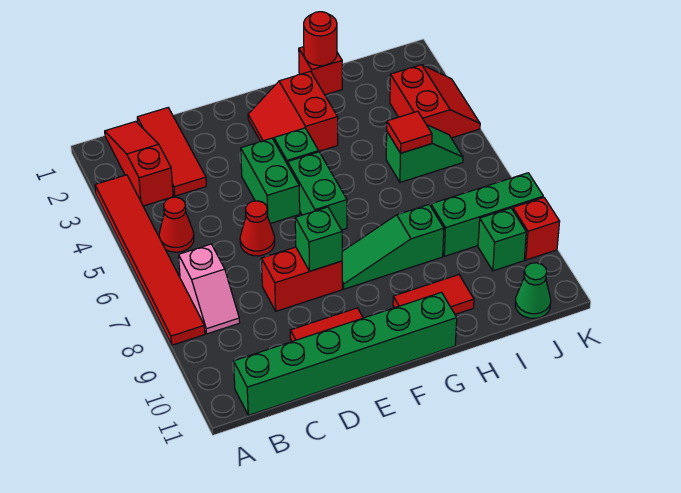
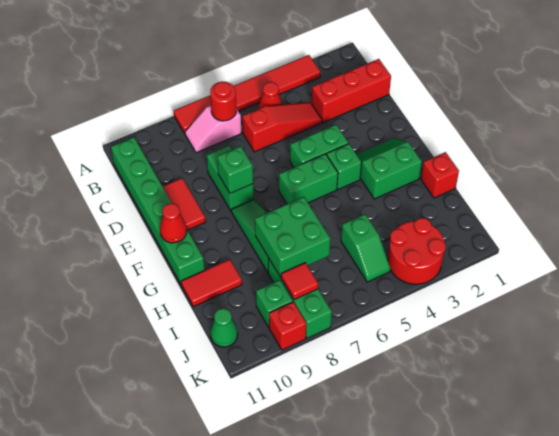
red slope B1:B3 level 1 top 3 -> red slope C4:C6 level 1 top 6
red tile C1:C3 level 1 -> red brick C1:C3 level 1
red cone D6 level 1 -> red cone F11 level 2
red brick D8:E8 level 1 -> green brick D8:E8 level 1
red slope F2:G3 level 1 top G -> green slope F2:G3 level 1 top G
red tile G10:H10 level 1 -> red tile H10:H11 level 1
red round brick H1 level 2 -> red round brick B7 level 2
none -> green brick H7:I8 level 2
red tile I5 level 2 -> red tile J8 level 2
red slope J3:K4 level 1 top J -> red round brick J3:K4 level 1

